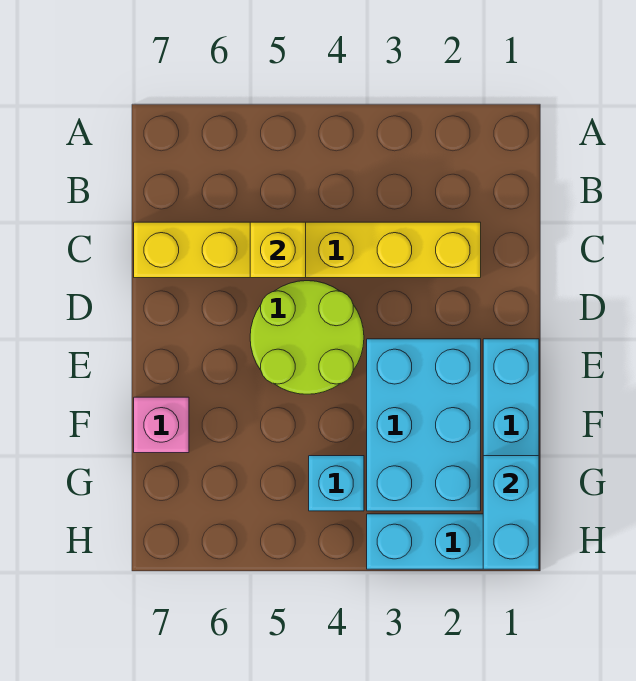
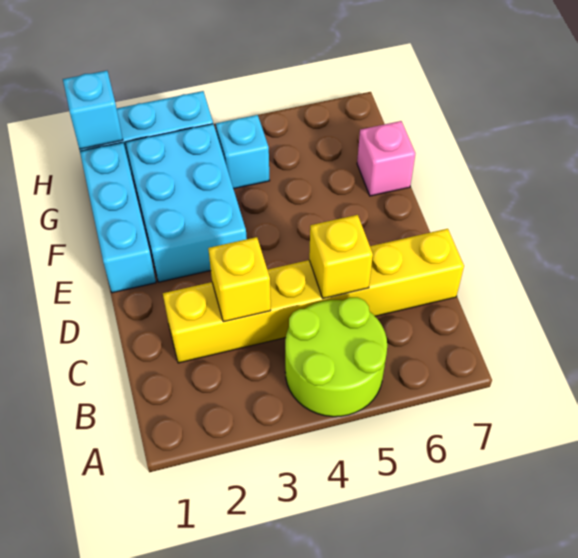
none -> yellow brick C3 level 2
lime round brick D4:E5 level 1 -> lime round brick A4:B5 level 1
cyan brick G1:H1 level 2 -> cyan brick H1 level 2

